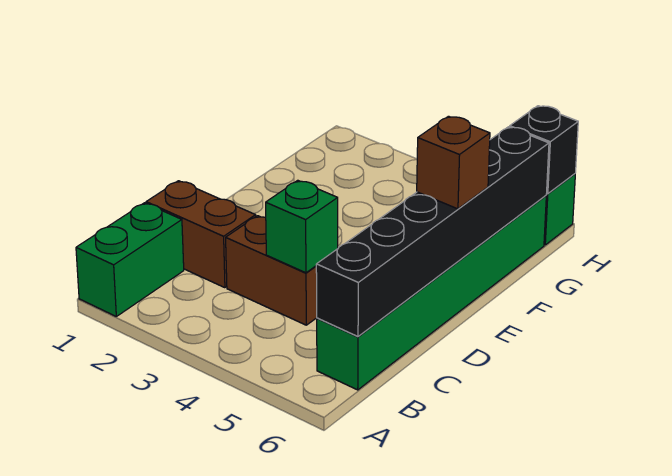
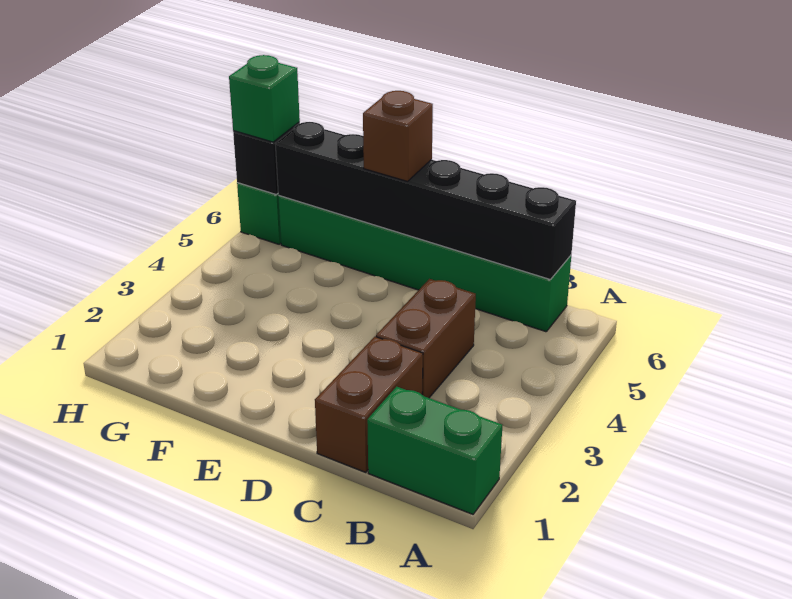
green brick C4 level 2 -> green brick H6 level 3

